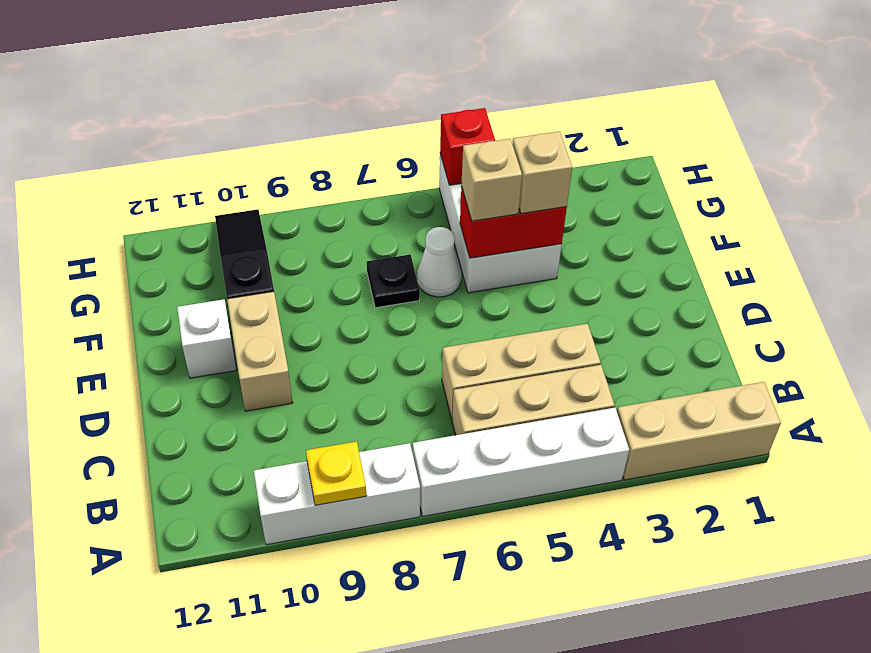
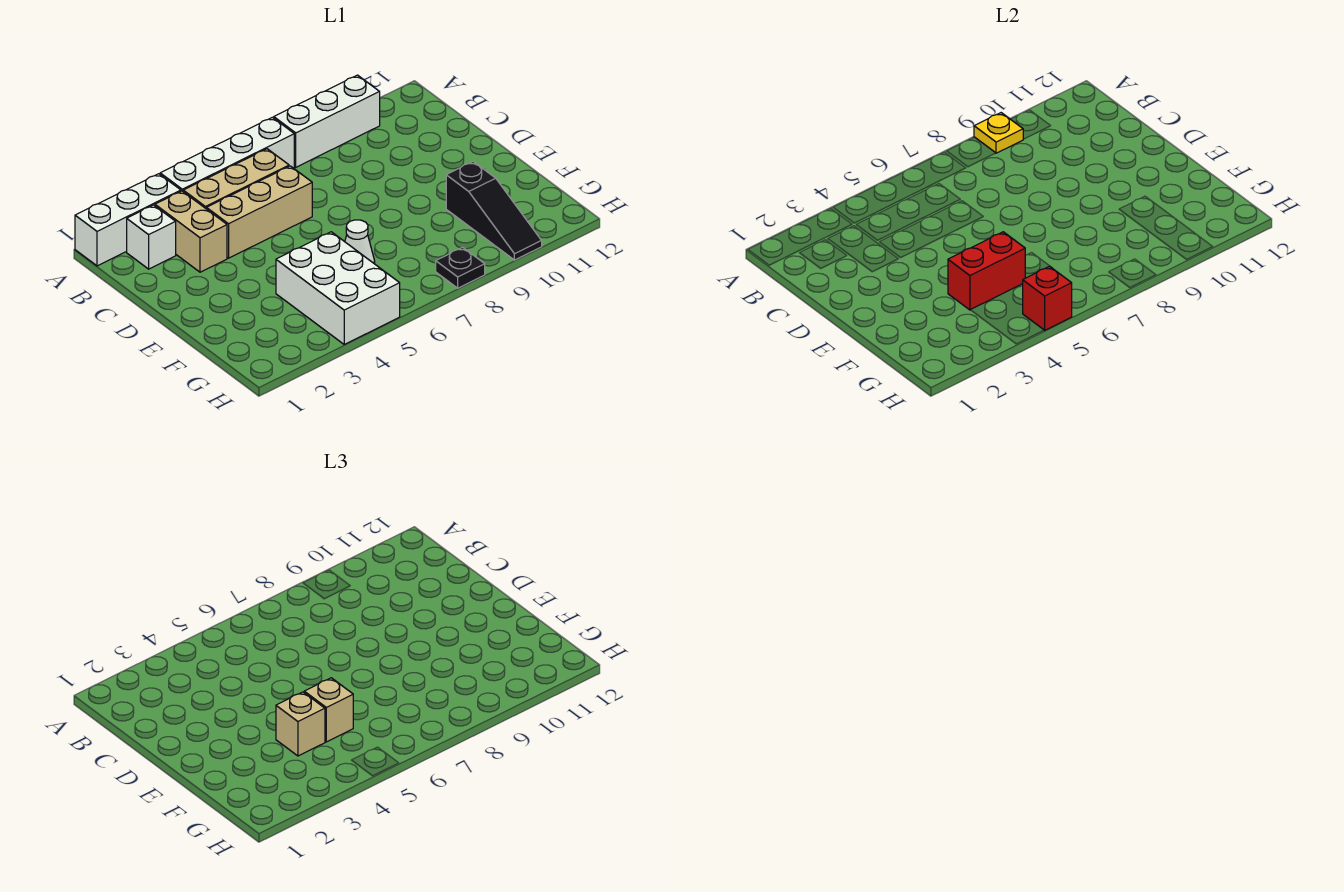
tan brick A1:A3 level 1 -> white brick A1:A3 level 1
tan brick D10:E10 level 1 -> tan brick B3:C3 level 1
white brick E11 level 1 -> white brick B2 level 1
black plate F7 level 1 -> black plate H8 level 1

